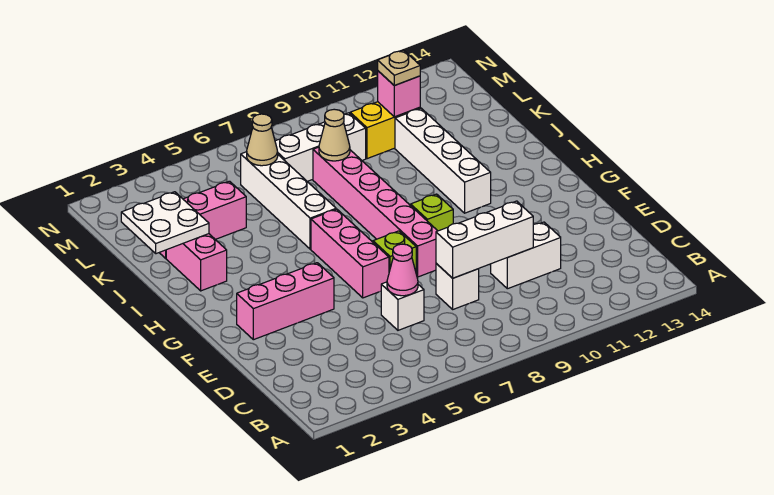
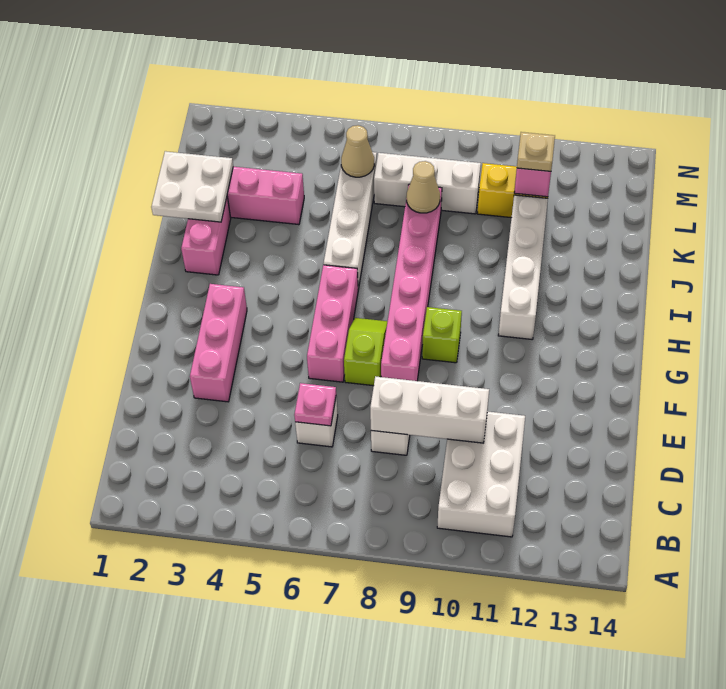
pink cone D6 level 2 -> pink plate D6 level 2
white brick D10:D11 level 1 -> white brick B10:D11 level 1
pink brick F2:F4 level 1 -> pink brick E3:G3 level 1

